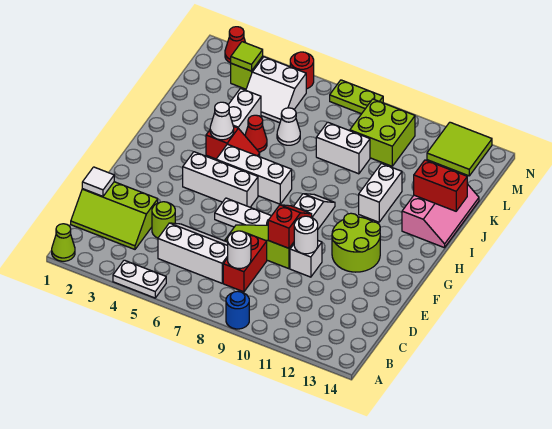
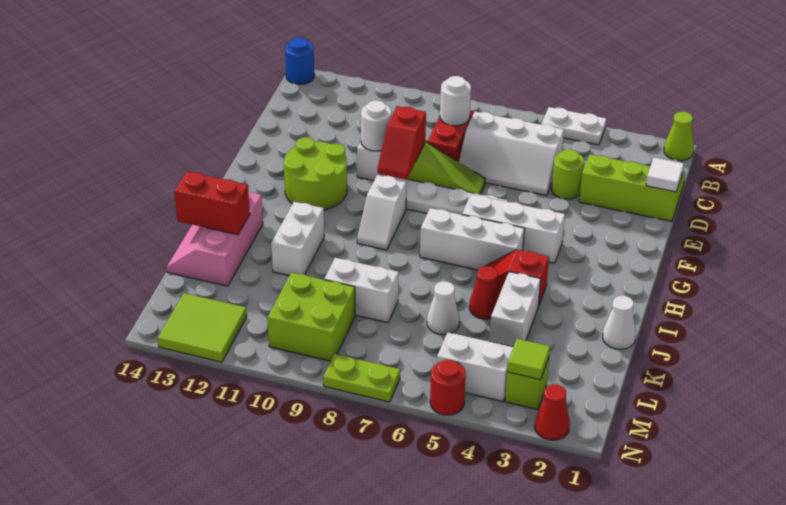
blue round brick A9 level 1 -> blue round brick A14 level 1
white cone I4 level 2 -> white cone J1 level 1

